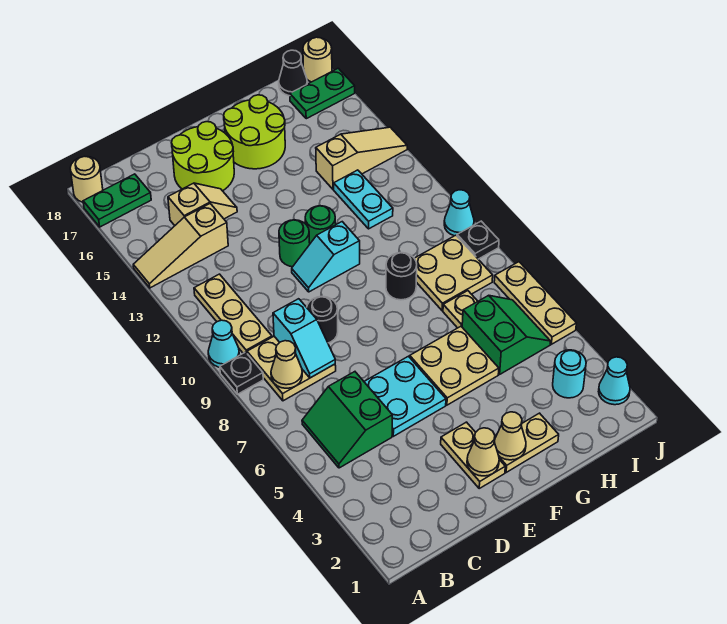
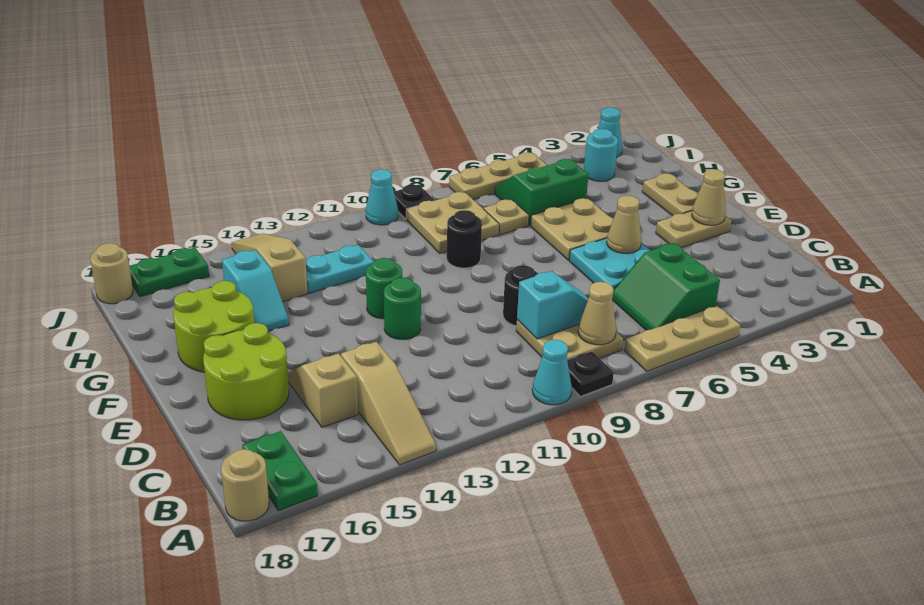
green slope B5:C6 level 1 top C -> green slope B5:C6 level 1 top 5
tan plate B10:B12 level 1 -> tan plate A5:A7 level 1
cyan slope E11:F11 level 1 top F -> cyan slope G15:H15 level 1 top H
tan cone F2 level 2 -> tan cone E5 level 2
green plate I17:J17 level 1 -> green plate J16:J17 level 1
black cone I18 level 1 -> none

